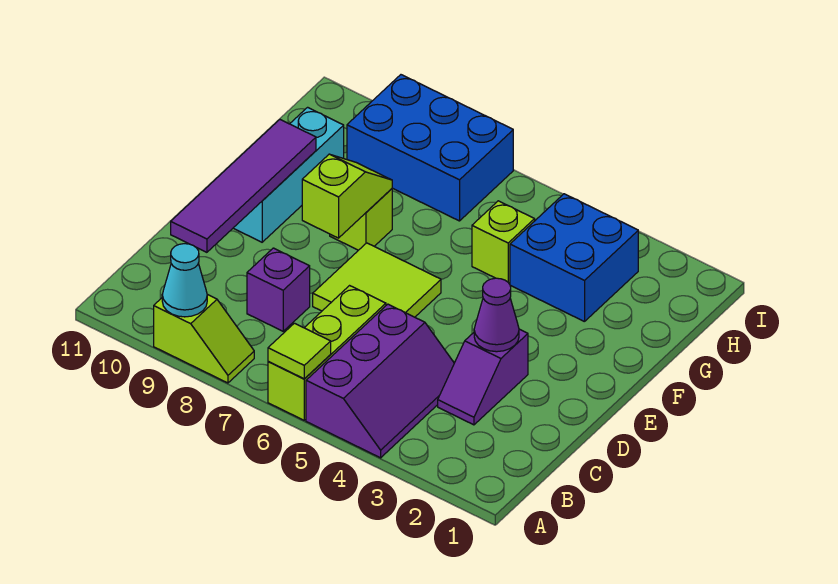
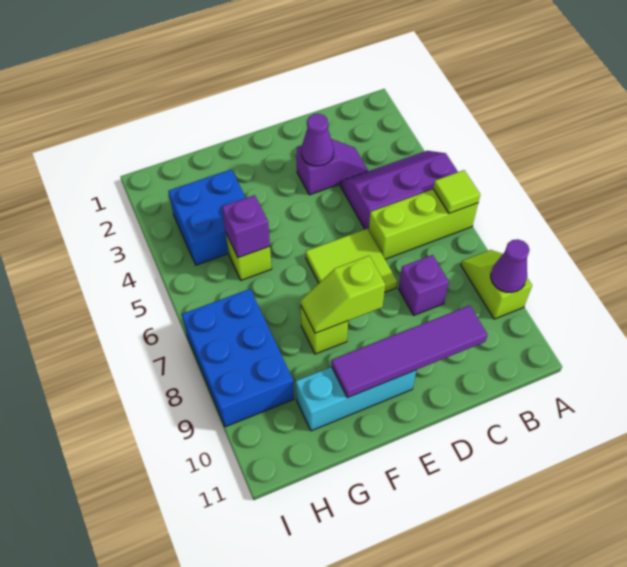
cyan cone A9 level 2 -> purple cone A9 level 2
none -> purple brick G5 level 2

